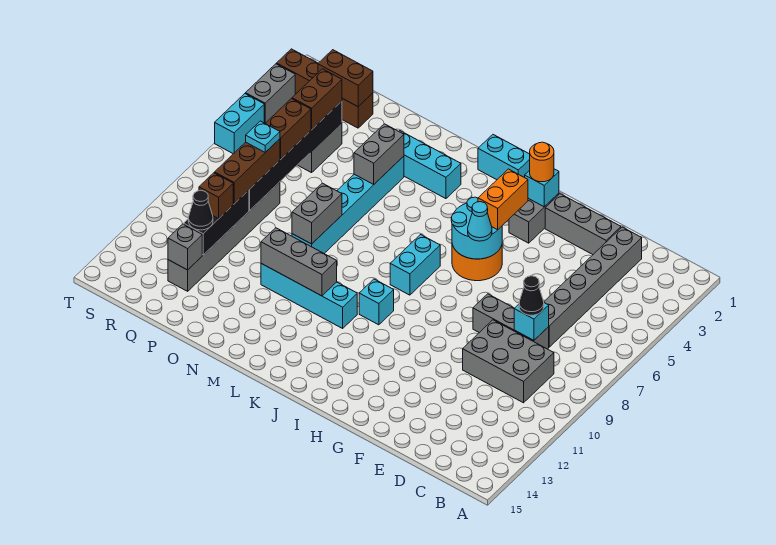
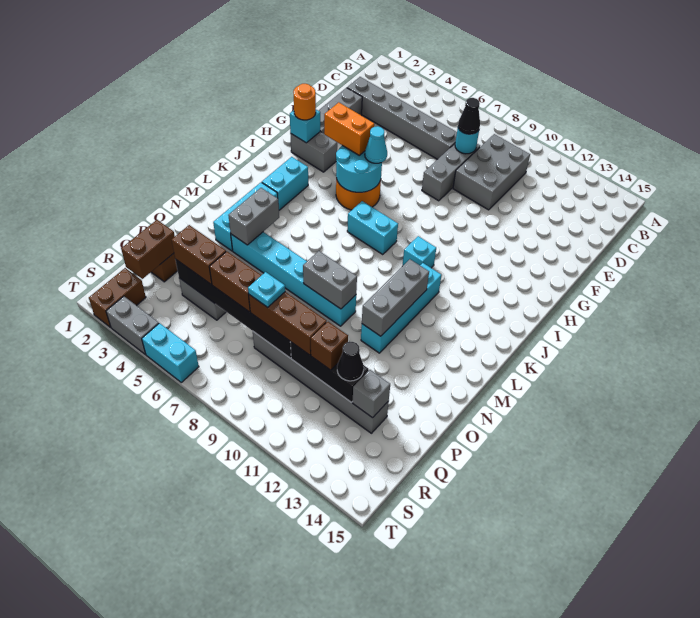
cyan brick D8 level 2 -> cyan round brick D8 level 2
cyan brick J1:K1 level 1 -> cyan brick J3:K3 level 1
grey brick N4:N5 level 2 -> grey brick M4:N4 level 2

